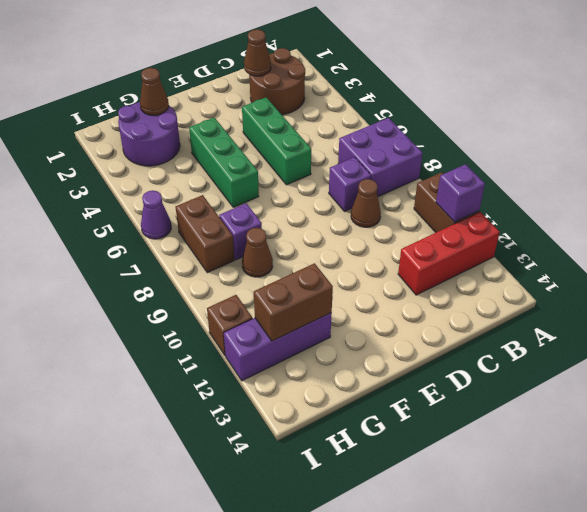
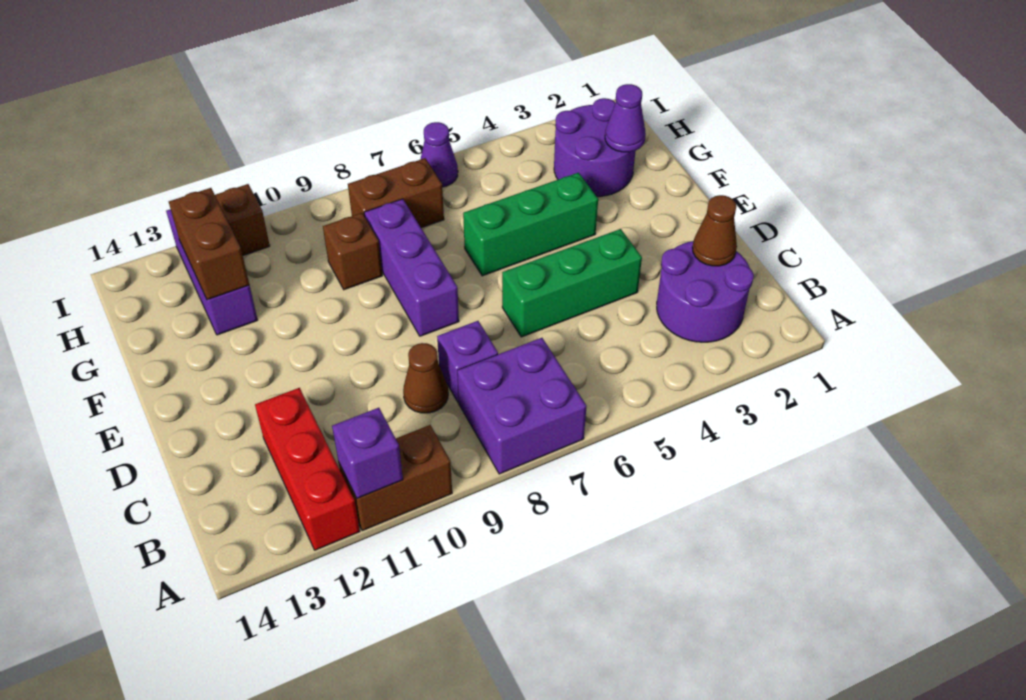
brown round brick B2:C3 level 1 -> purple round brick B2:C3 level 1
brown cone G2 level 2 -> purple cone G2 level 2
purple brick G8 level 1 -> purple brick E8:G8 level 1
brown cone G9 level 1 -> brown brick G9 level 1

